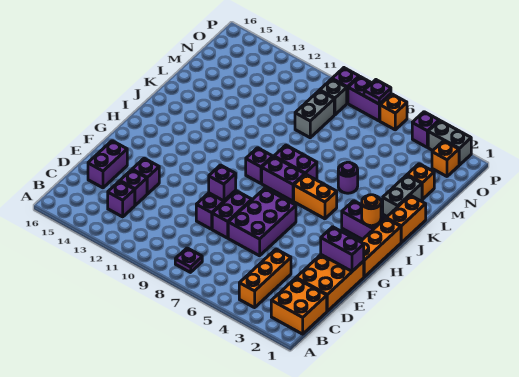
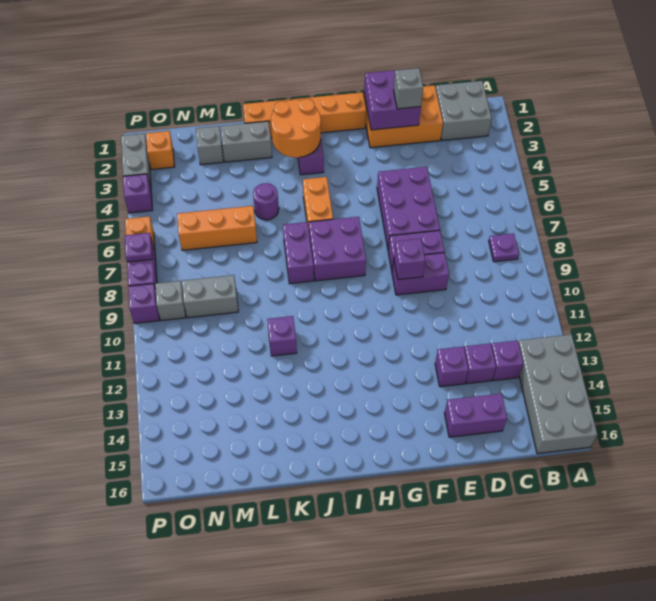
none -> grey brick A13:B16 level 1
orange brick B1:C2 level 1 -> grey brick B1:C2 level 1
orange brick B4:D4 level 1 -> orange brick L6:N6 level 1
none -> grey brick E2 level 3
purple brick E6:G7 level 1 -> purple brick E5:F7 level 1
purple brick F1:F2 level 2 -> purple brick E1:F2 level 2
orange round brick I2 level 2 -> orange round brick I2:J3 level 2
purple brick I7:I8 level 1 -> purple brick H7:I8 level 1
purple brick I9 level 1 -> purple brick K11 level 1
orange brick M2 level 1 -> grey brick M2 level 1

